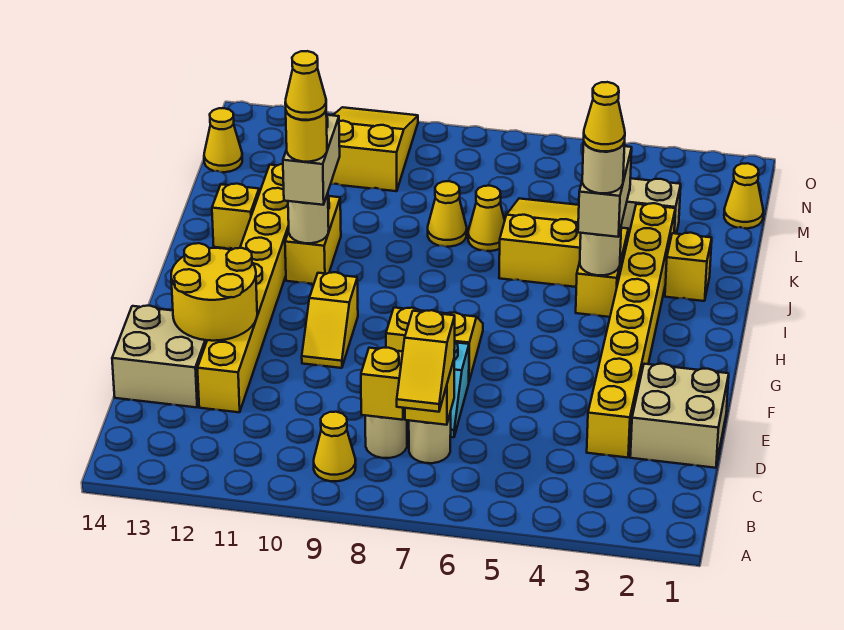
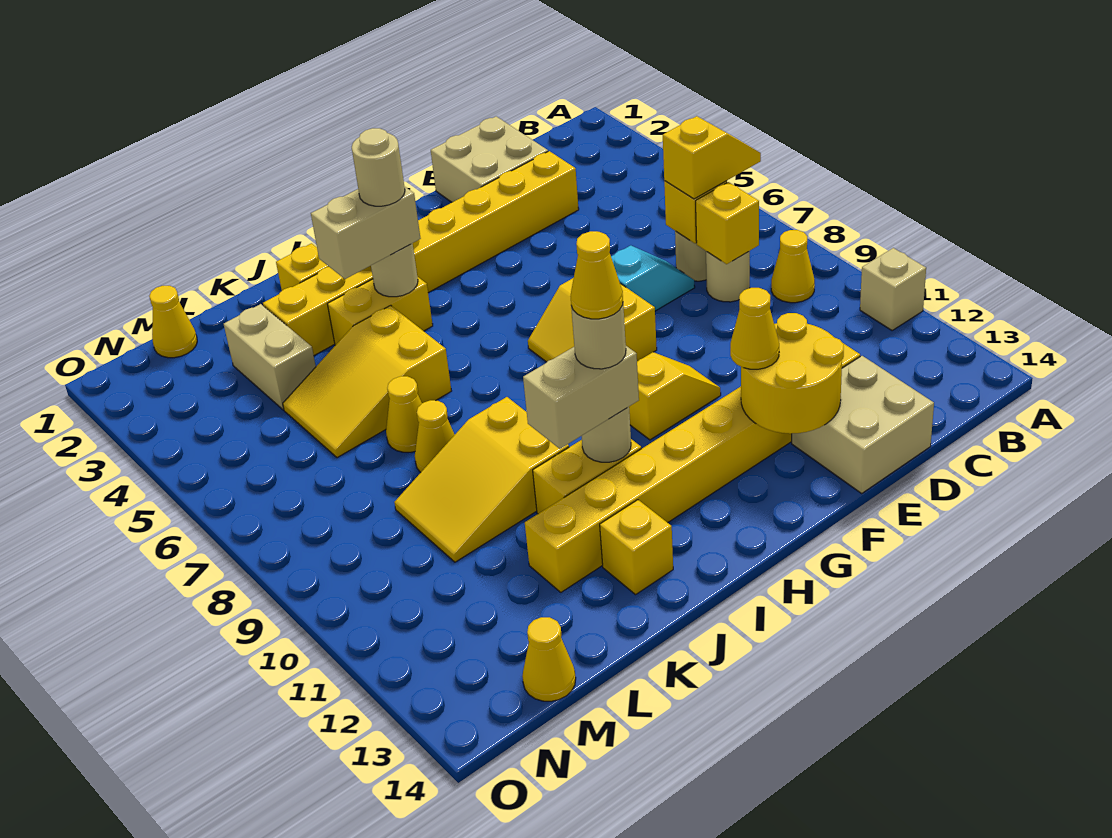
none -> tan brick A11 level 1
yellow cone I4 level 5 -> yellow cone F12 level 3
yellow round brick I11 level 4 -> tan round brick I11 level 4
yellow slope M10:O11 level 1 top M -> yellow slope J9:L10 level 1 top J

